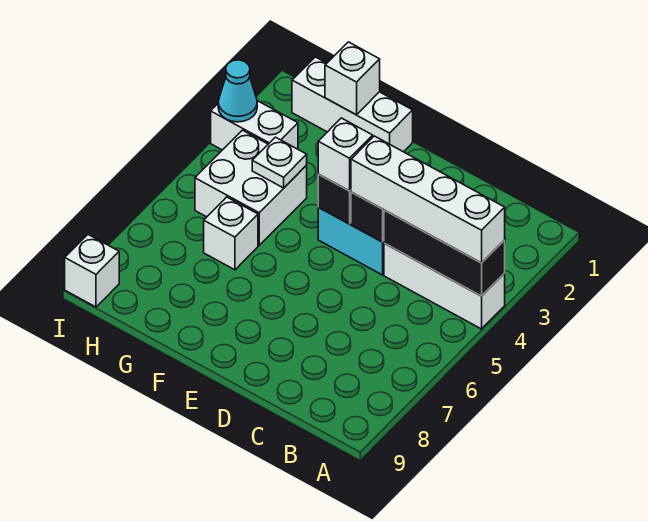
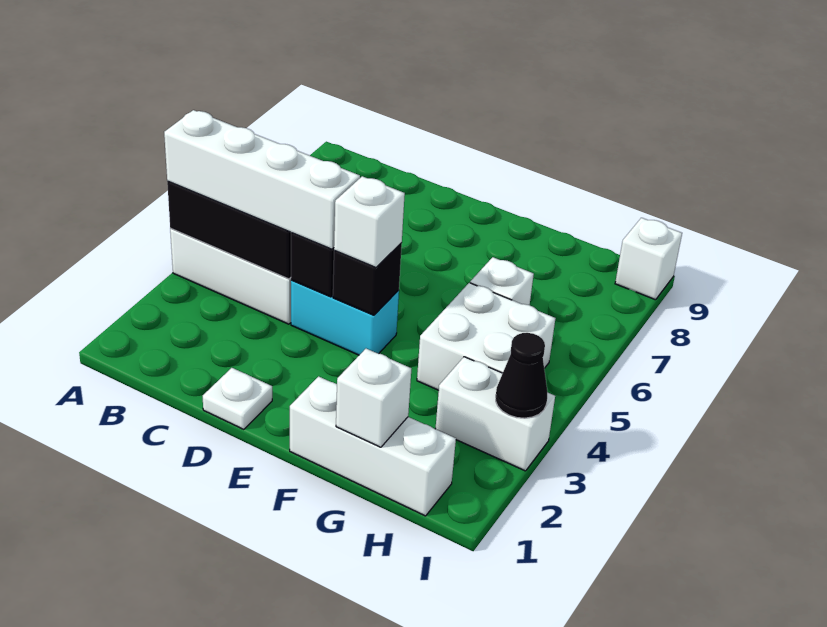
white plate G4 level 2 -> white plate D1 level 1
cyan cone I3 level 2 -> black cone I3 level 2

